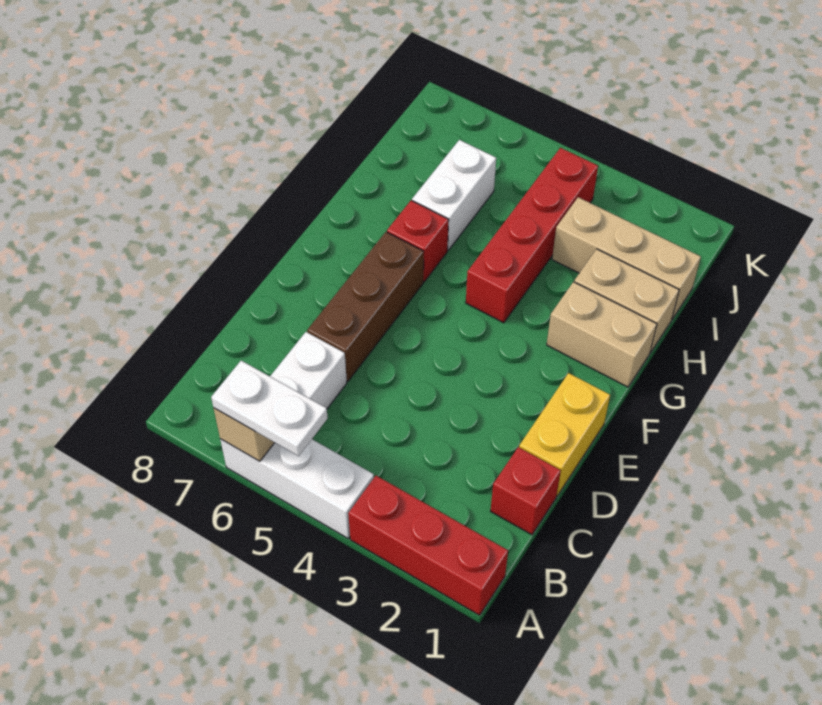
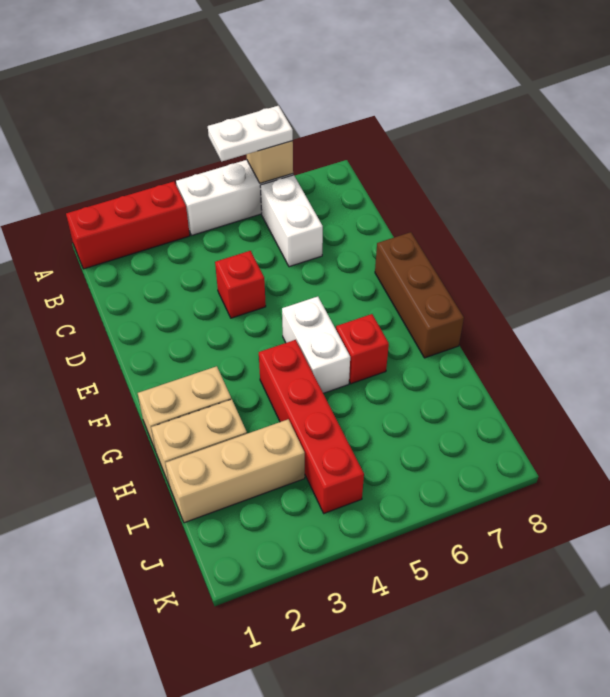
red brick C1 level 1 -> red brick D4 level 1
yellow brick D1:E1 level 1 -> none
brown brick D6:F6 level 1 -> brown brick E8:G8 level 1
white brick H6:I6 level 1 -> white brick F5:G5 level 1

